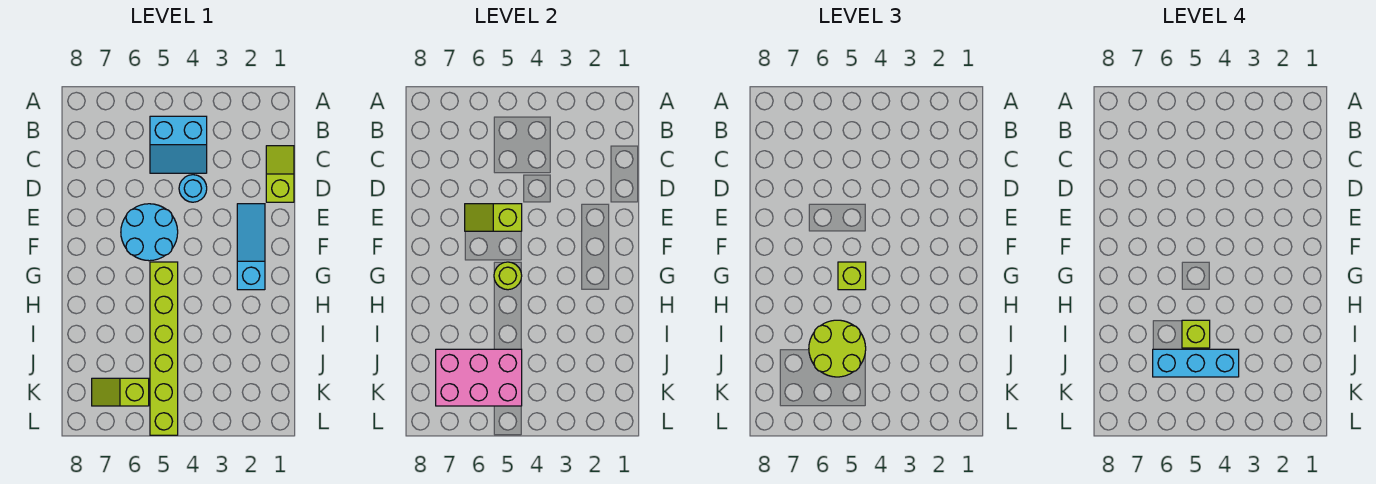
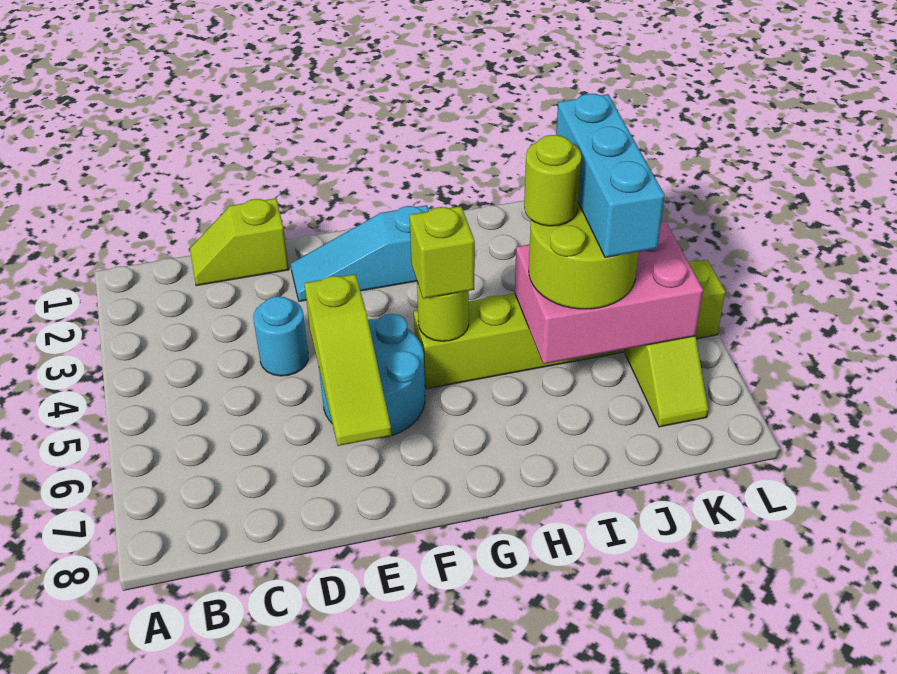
cyan slope B4:C5 level 1 top B -> none
lime slope E5:E6 level 2 top 5 -> lime slope E5:E7 level 2 top 5
lime brick I5 level 4 -> lime round brick I5 level 4
pink brick J5:K7 level 2 -> pink brick I5:K6 level 2

